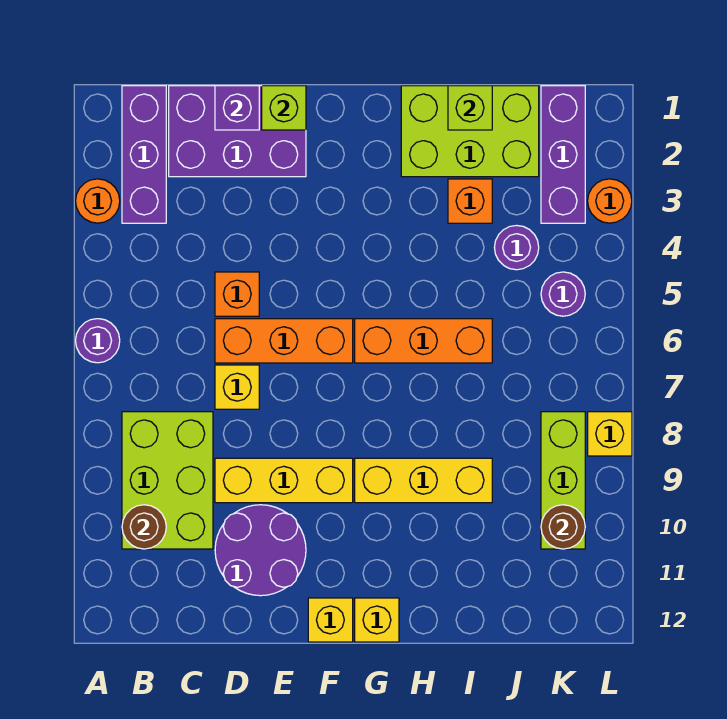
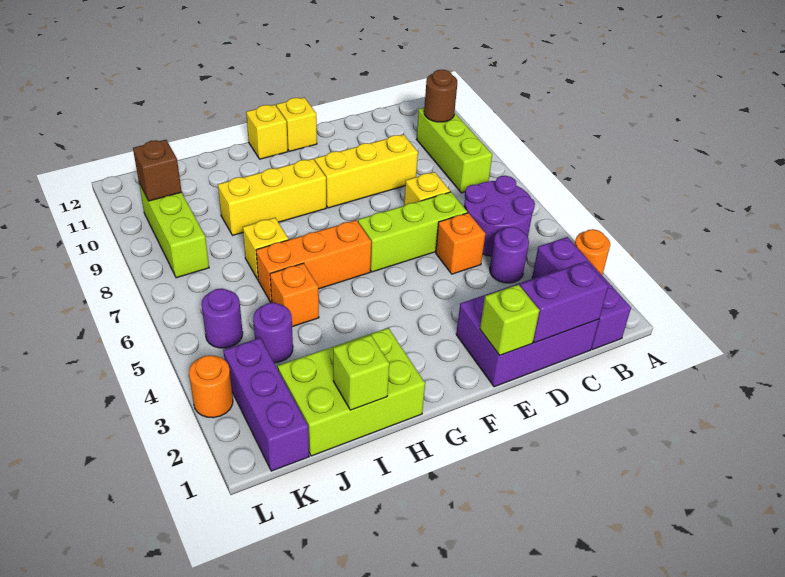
purple round brick A6 level 1 -> purple round brick C4 level 1
lime brick B8:C10 level 1 -> lime brick B8:B10 level 1
purple brick D1 level 2 -> purple brick C1:D1 level 2
orange brick D6:F6 level 1 -> lime brick D6:F6 level 1
purple round brick D10:E11 level 1 -> purple round brick B5:C6 level 1
orange brick I3 level 1 -> orange brick I5 level 1
brown round brick K10 level 2 -> brown brick K10 level 2
yellow brick L8 level 1 -> yellow brick I7 level 1

